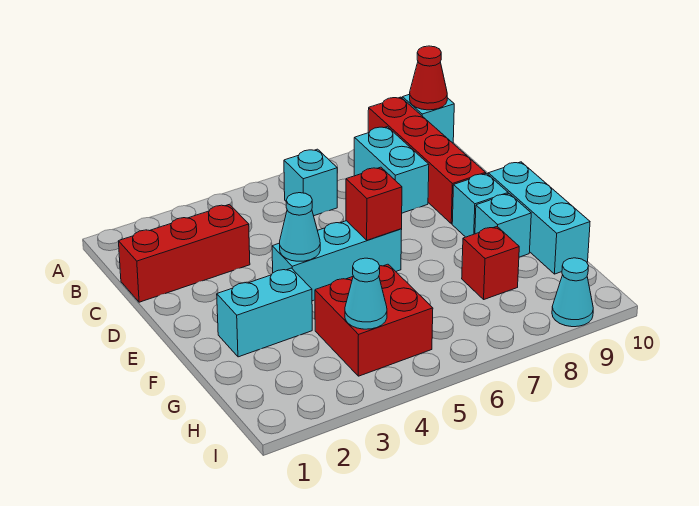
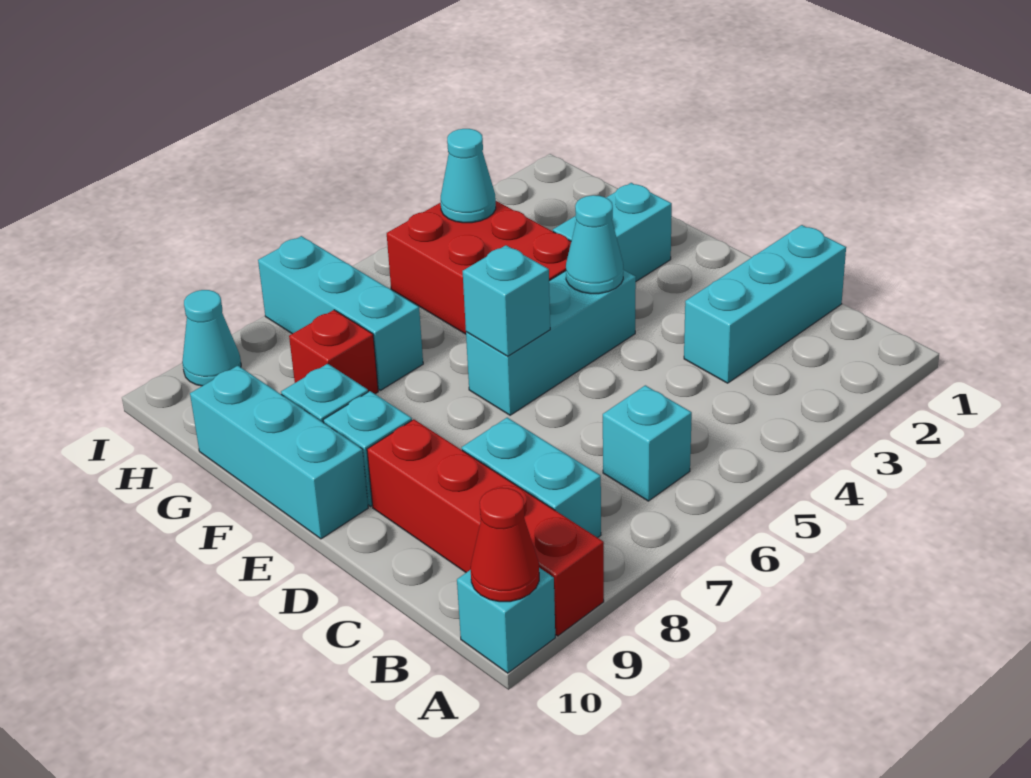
red brick C1:C3 level 1 -> cyan brick C1:C3 level 1
red brick E6 level 2 -> cyan brick E6 level 2
red brick G4:H5 level 1 -> red brick F4:H5 level 1
none -> cyan brick G7:I7 level 1

